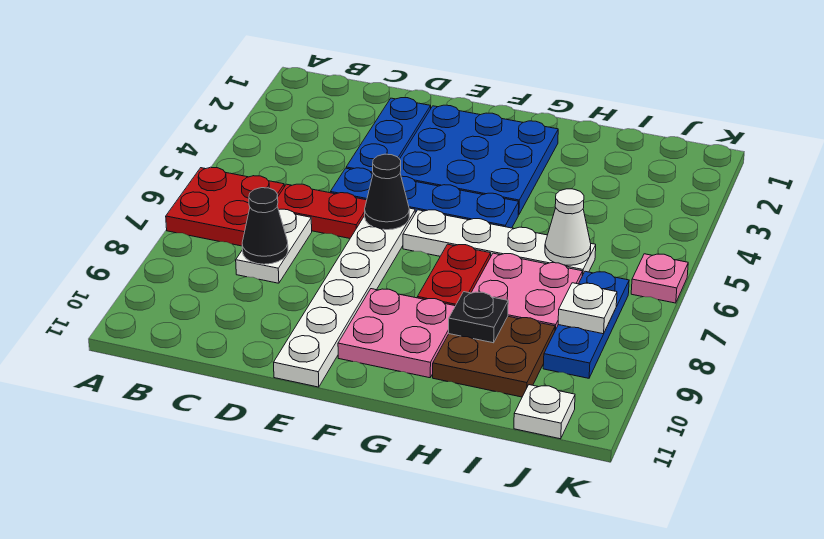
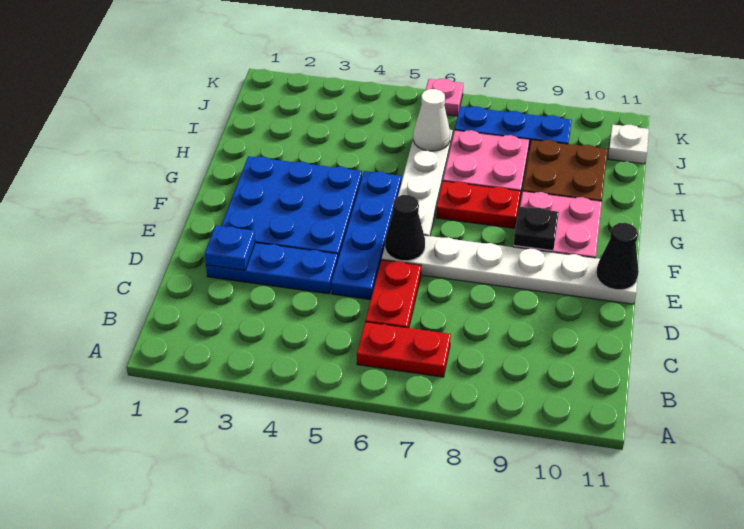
red plate A6:B7 level 1 -> red plate B6:B7 level 1
white plate C7:C8 level 1 -> none
black cone C8 level 2 -> black cone E11 level 2
none -> blue plate D2 level 2
black plate H9 level 2 -> black plate F9 level 2
white plate J8 level 2 -> none

